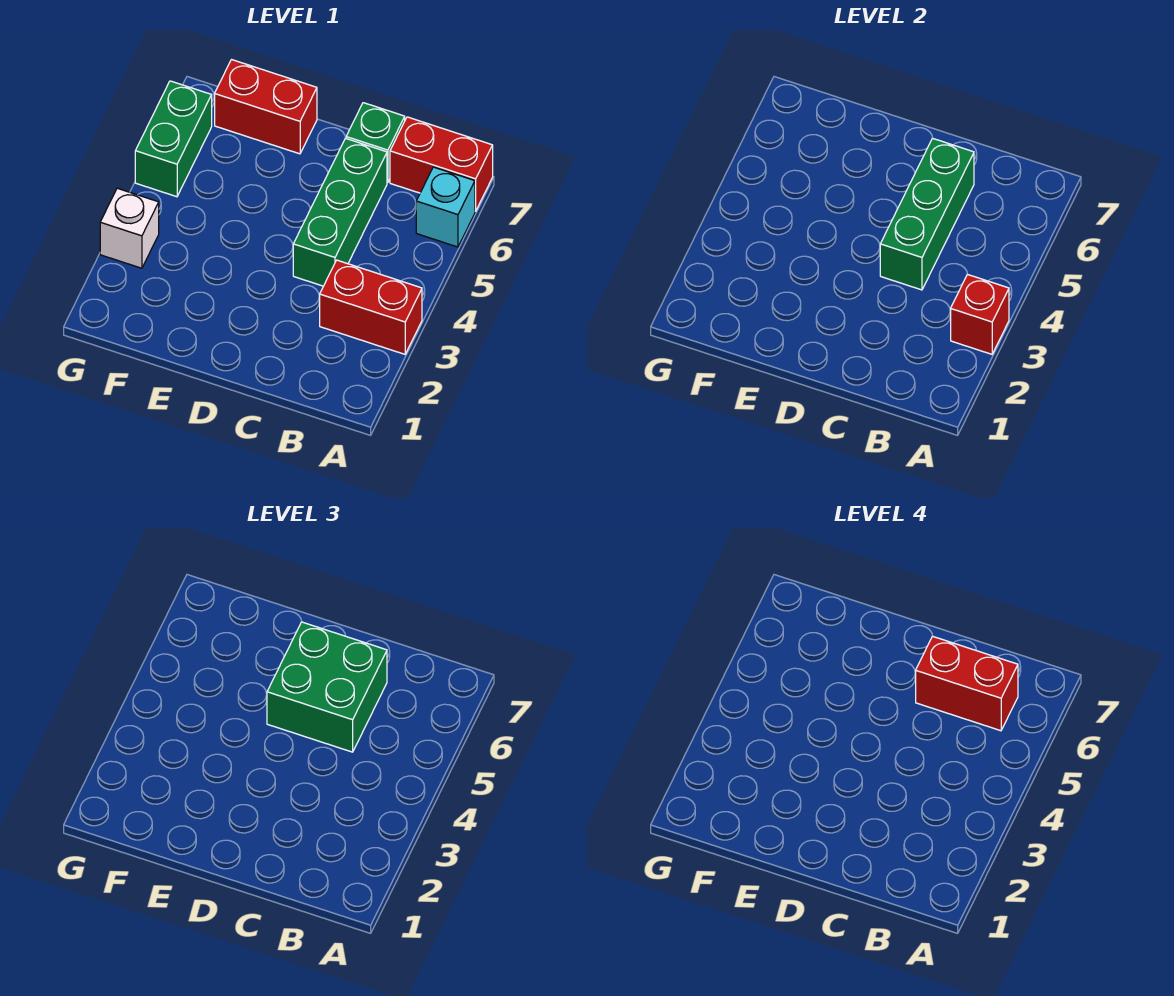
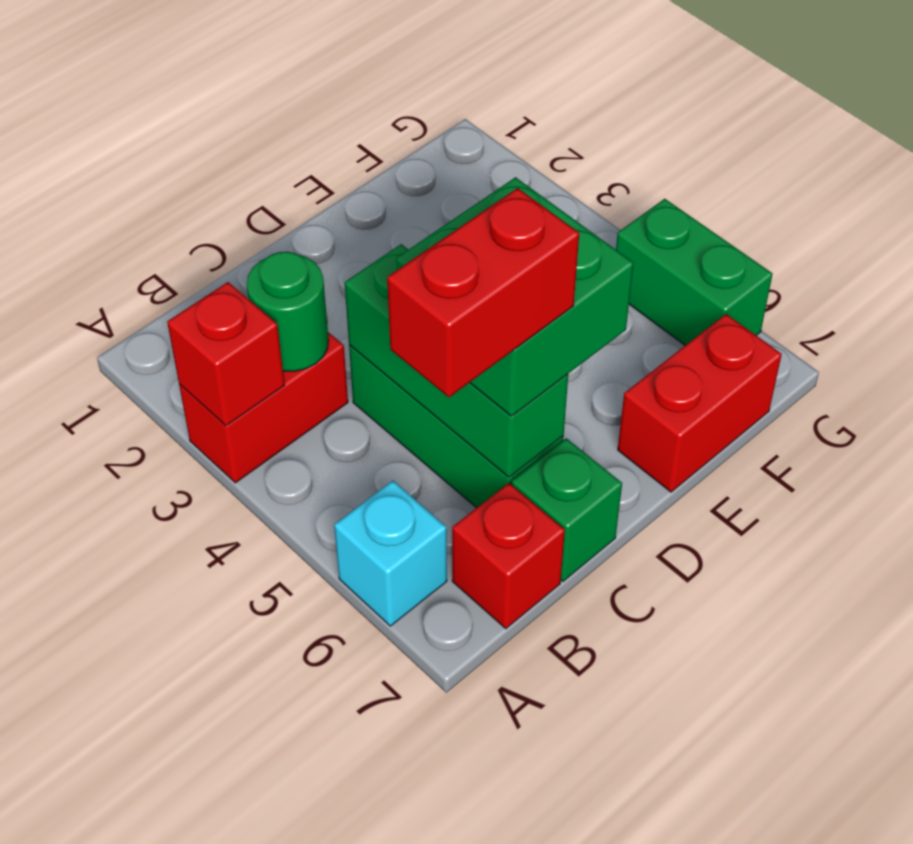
red brick A7:B7 level 1 -> red brick B7 level 1
none -> green round brick B3 level 2
white brick G3 level 1 -> none

